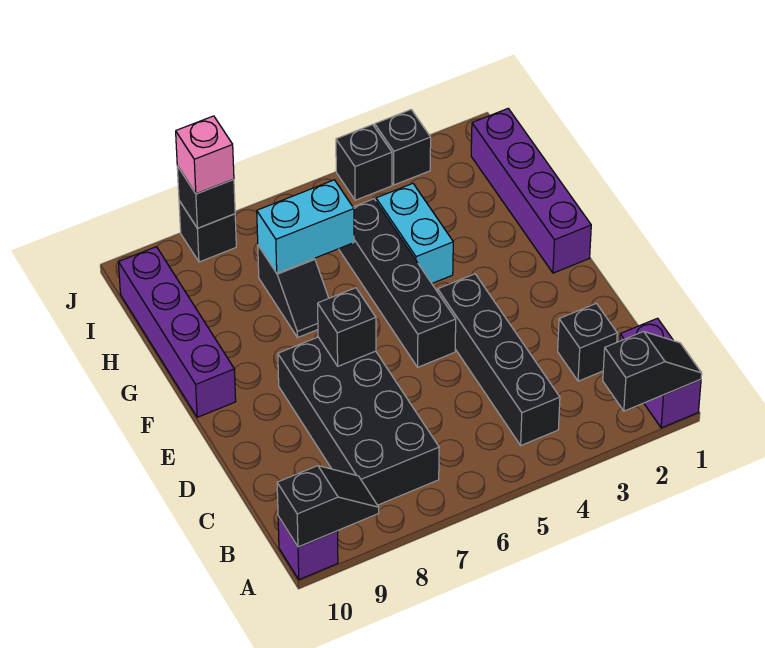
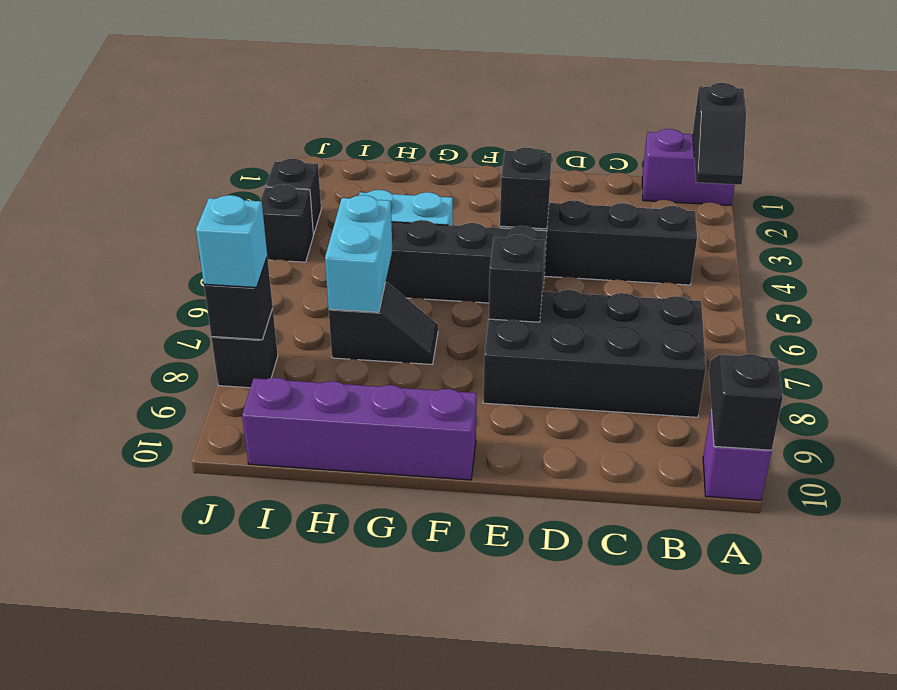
black slope A1:A2 level 2 top 2 -> black slope A1:A2 level 2 top 1
black brick C2 level 1 -> black brick E4 level 2
purple brick F1:I1 level 1 -> none
pink brick J8 level 3 -> cyan brick J8 level 3

